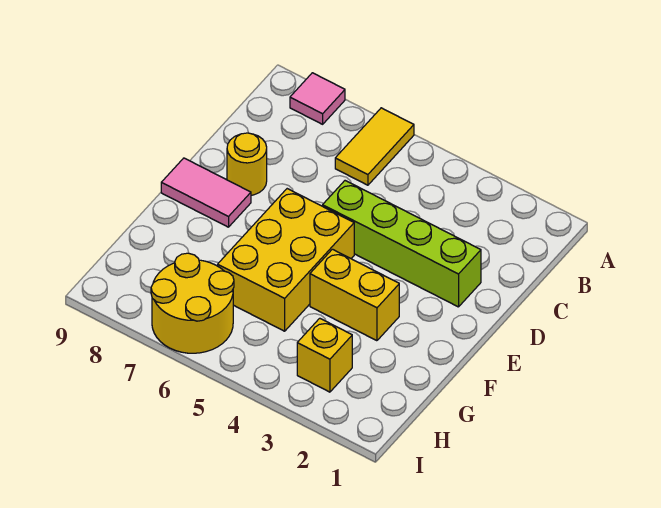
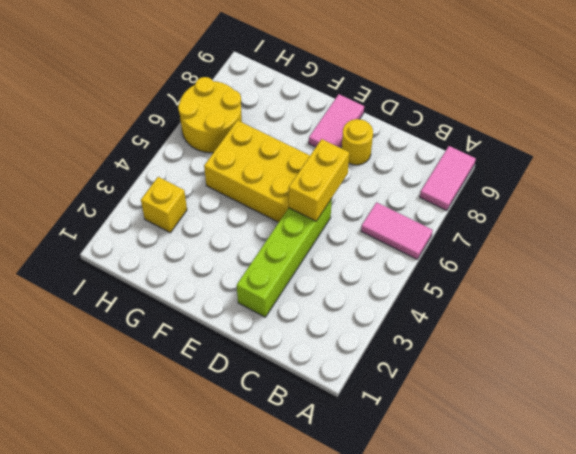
yellow tile A6:B6 level 1 -> pink tile A6:B6 level 1
pink tile A8 level 1 -> pink tile A8:A9 level 1
yellow brick F3:F4 level 1 -> yellow brick D5:D6 level 2

